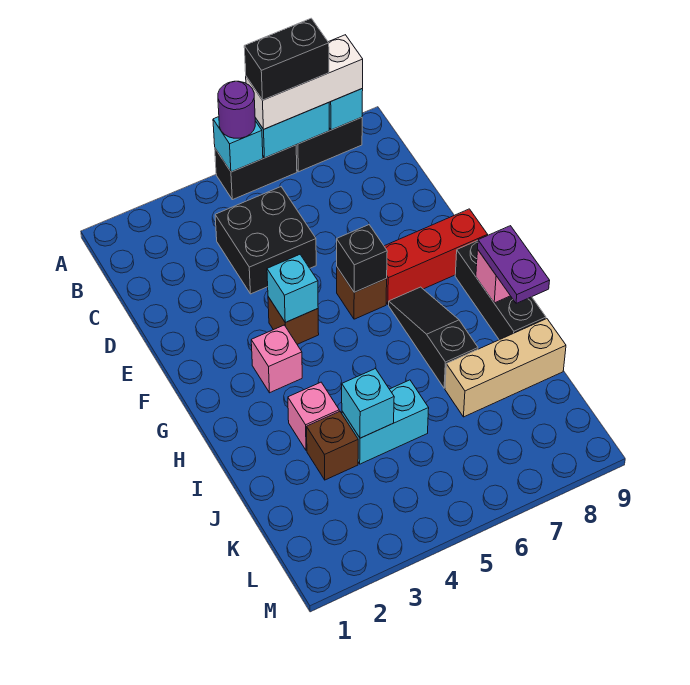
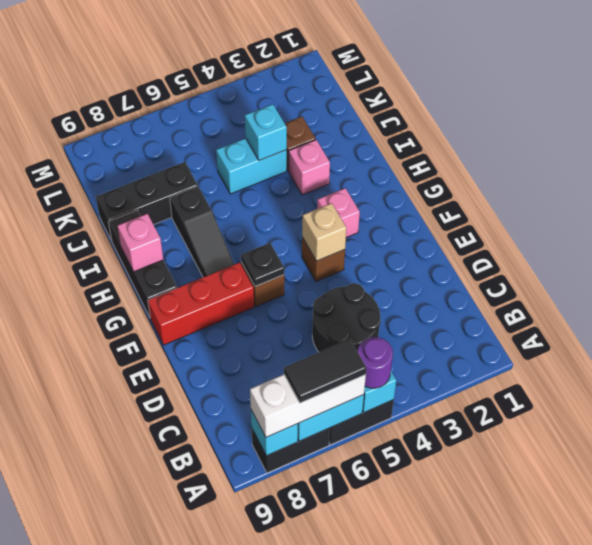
black brick A6:A7 level 4 -> black tile A6:A7 level 4
black brick C4:D5 level 1 -> black round brick C4:D5 level 1
cyan brick F4 level 2 -> tan brick F4 level 2
black brick F6 level 2 -> black plate F6 level 2
purple plate H9:I9 level 3 -> none
tan brick J7:J9 level 1 -> black brick J7:J9 level 1

